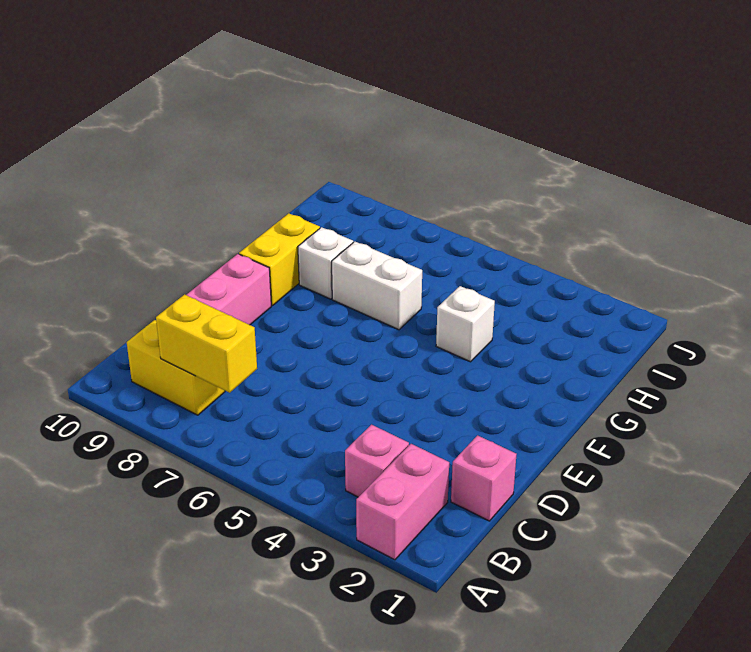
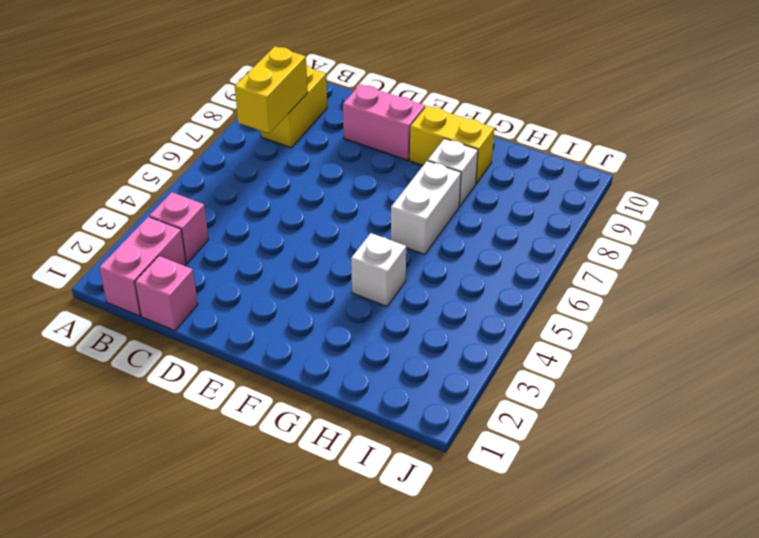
pink brick A2:B2 level 1 -> pink brick B1:B2 level 1

